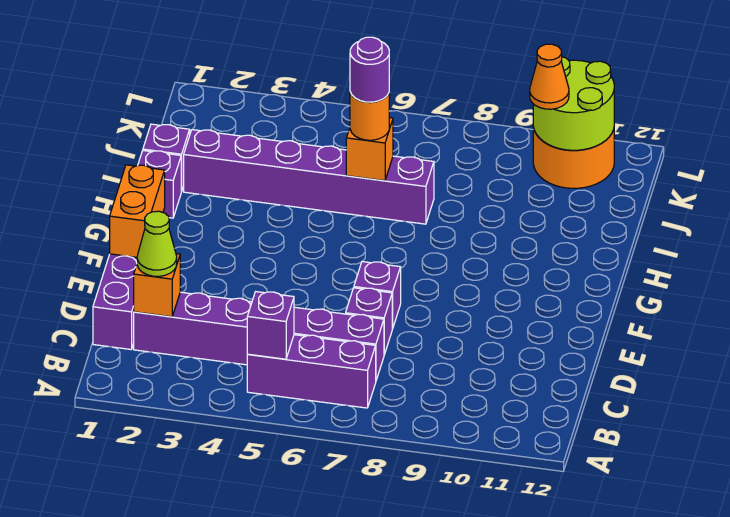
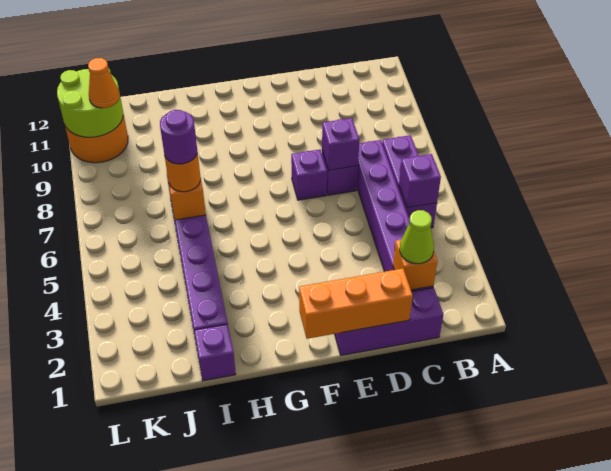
orange brick E1:F1 level 2 -> orange brick D1:F1 level 2
purple brick H1 level 1 -> purple brick D7 level 2

